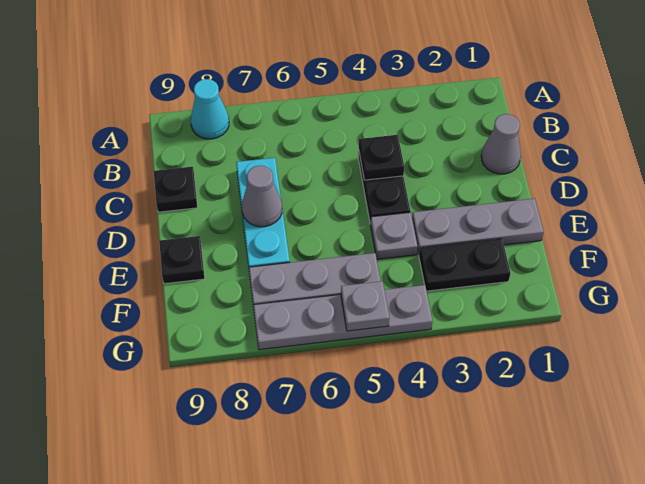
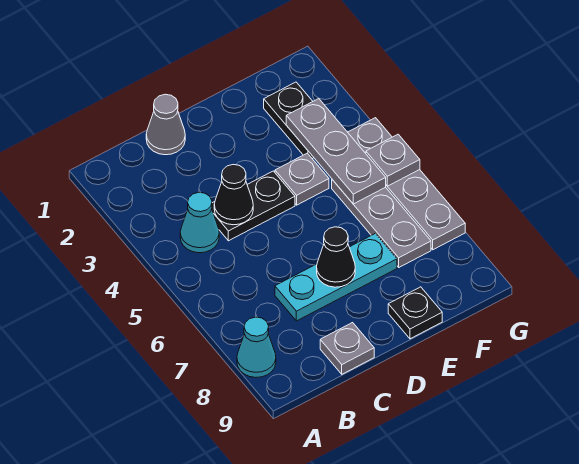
none -> cyan cone B4 level 1
black plate C4 level 2 -> black cone C4 level 2
black plate C9 level 1 -> grey plate C9 level 1
grey cone D7 level 2 -> black cone D7 level 2
grey plate E1:E3 level 1 -> grey plate F3:F5 level 2

